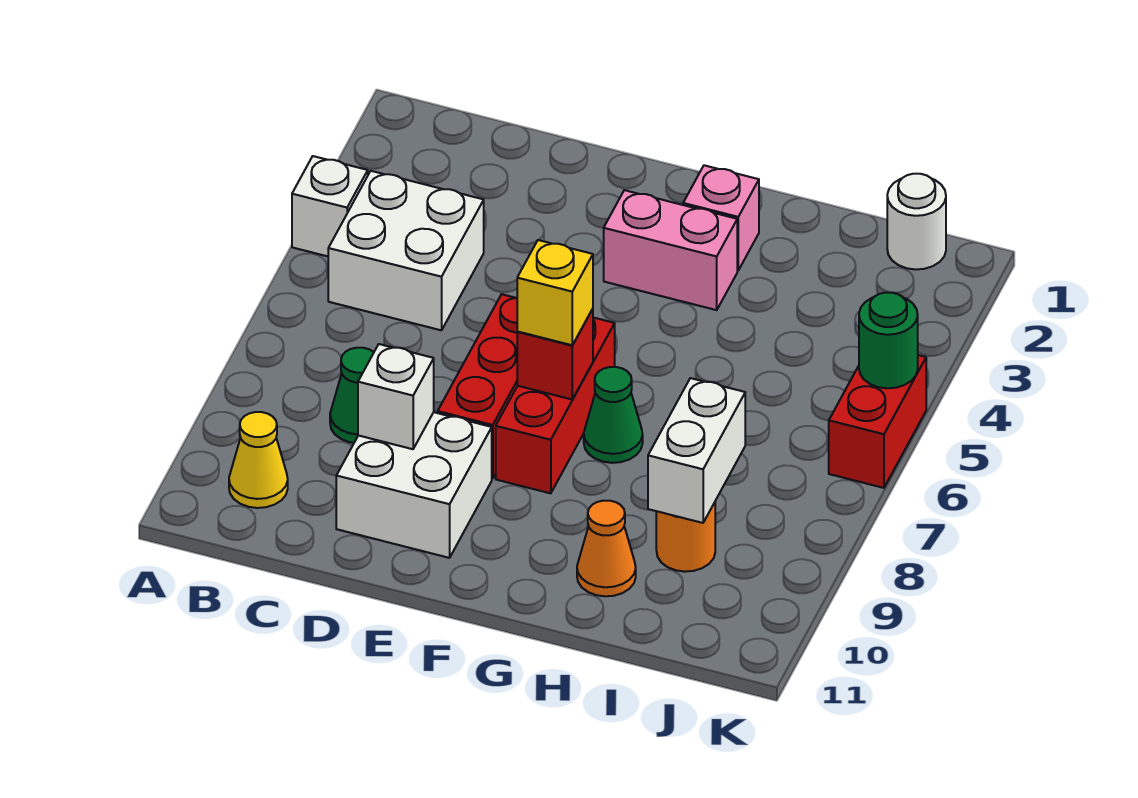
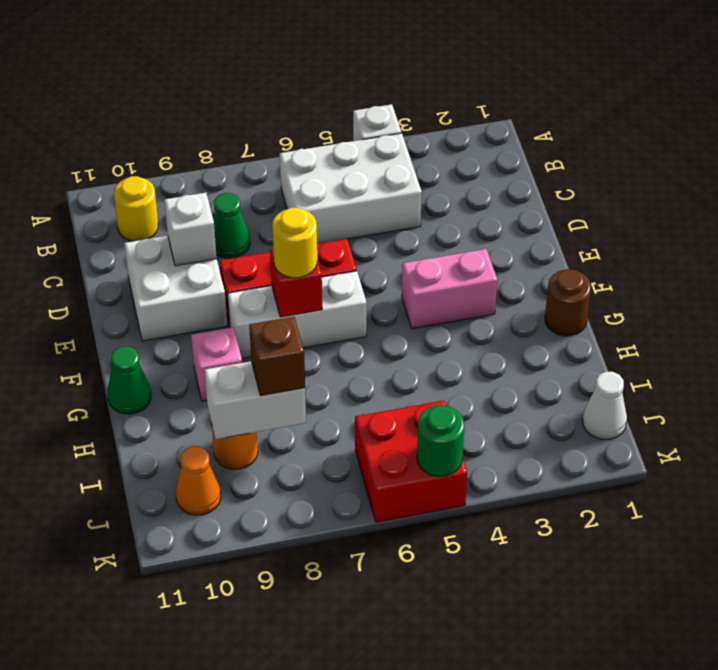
white brick B4:C5 level 1 -> white brick B4:C6 level 1
yellow cone B10 level 1 -> yellow round brick B10 level 1
pink brick F3:G3 level 1 -> pink brick F3:F4 level 1
red brick F6:F8 level 1 -> white brick F6:F8 level 1
yellow brick F7 level 3 -> yellow round brick F7 level 3
none -> brown round brick G1 level 1
pink brick G2 level 1 -> pink brick G9 level 1
green cone G7 level 1 -> green cone G11 level 1
orange cone H10 level 1 -> orange cone J10 level 1
none -> brown brick I8 level 3
white round brick J1 level 1 -> white cone J1 level 1
red brick K5:K6 level 1 -> red brick J5:K6 level 1

